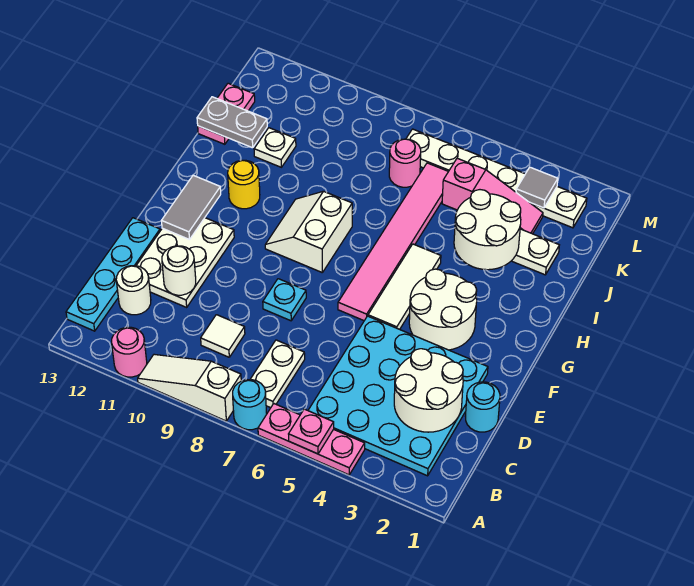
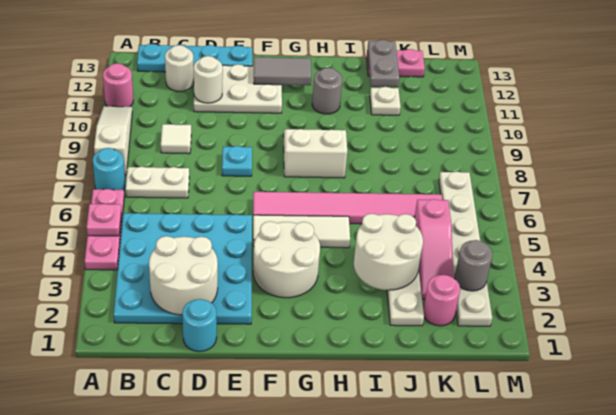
yellow round brick H11 level 1 -> grey round brick H11 level 1
pink round brick K7 level 1 -> pink round brick K2 level 1
grey tile L3 level 2 -> grey round brick L3 level 2

